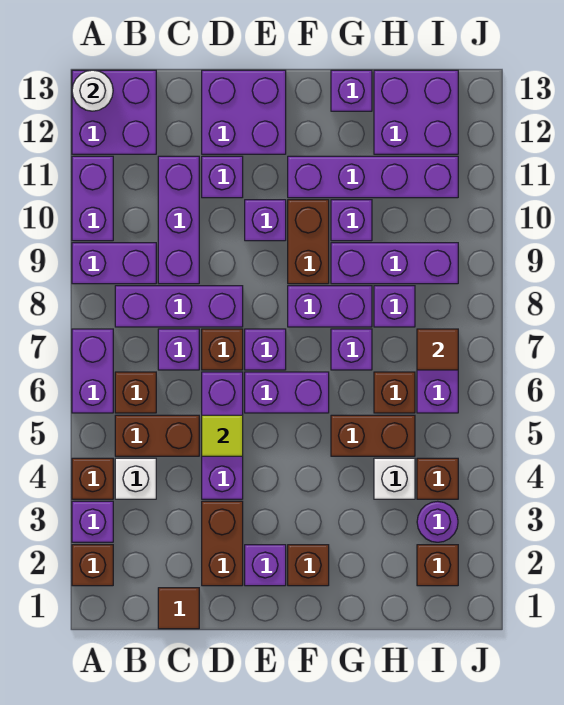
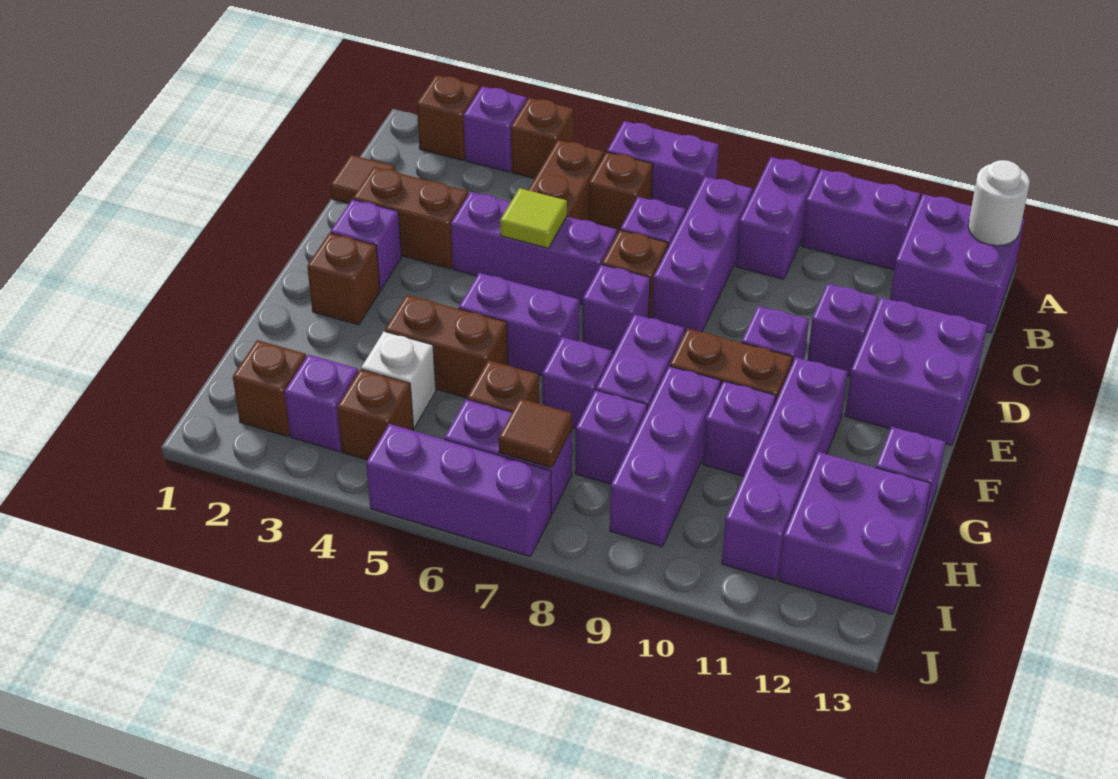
white brick B4 level 1 -> none
purple brick C9:C11 level 1 -> purple brick J5:J7 level 1
purple brick E6:F6 level 1 -> purple brick F5:F6 level 1
brown brick G5:H5 level 1 -> brown brick G4:G5 level 1
purple round brick I3 level 1 -> purple brick I3 level 1

